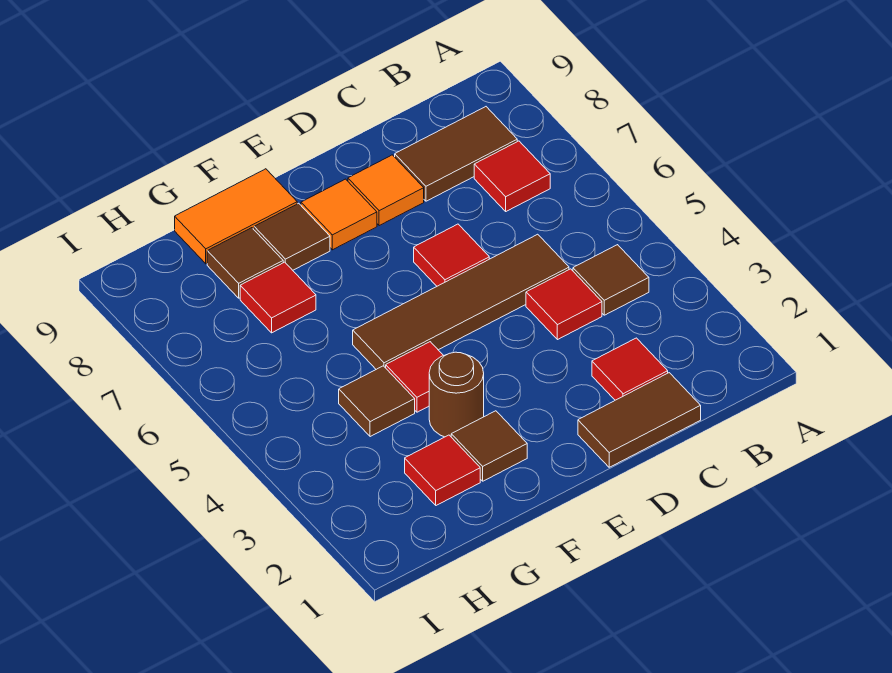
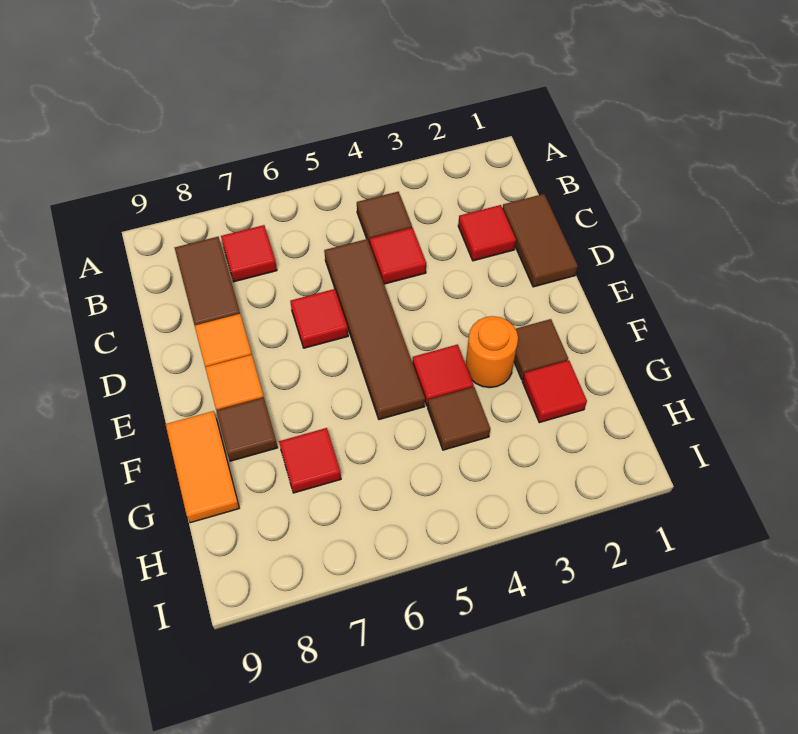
brown round brick F3 level 1 -> orange round brick F3 level 1
brown tile G8 level 1 -> none

